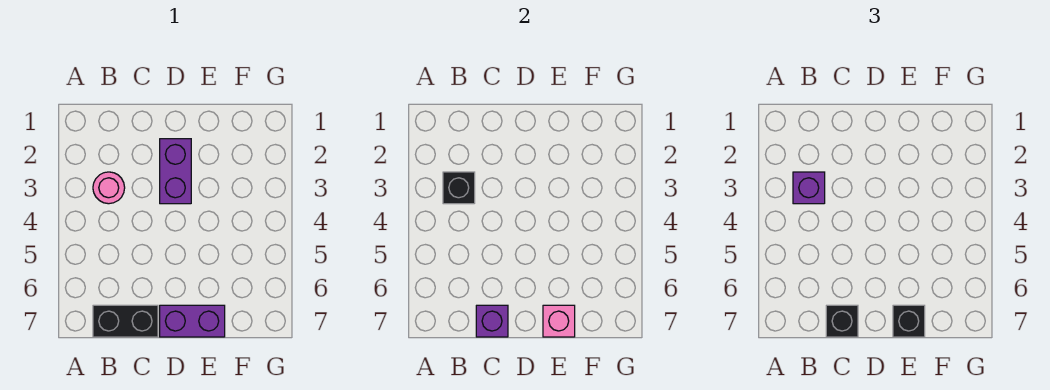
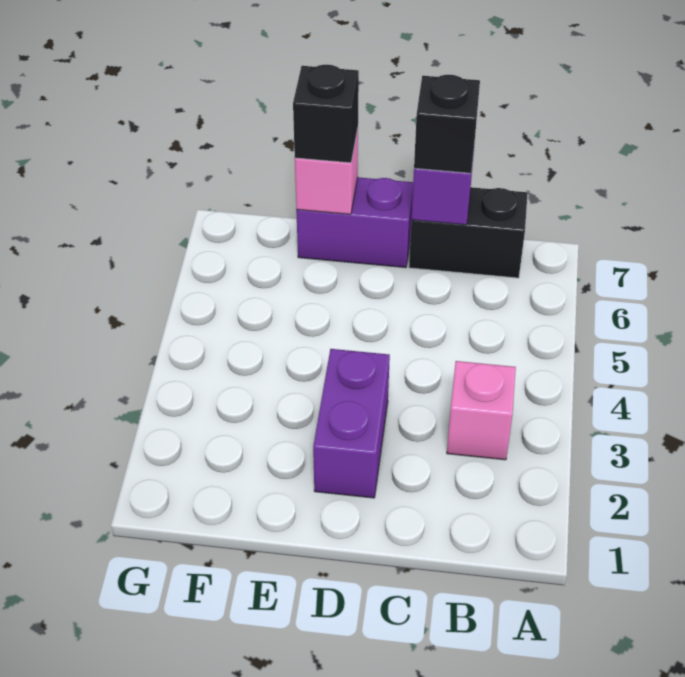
pink round brick B3 level 1 -> pink brick B3 level 1
black brick B3 level 2 -> none
purple brick B3 level 3 -> none

